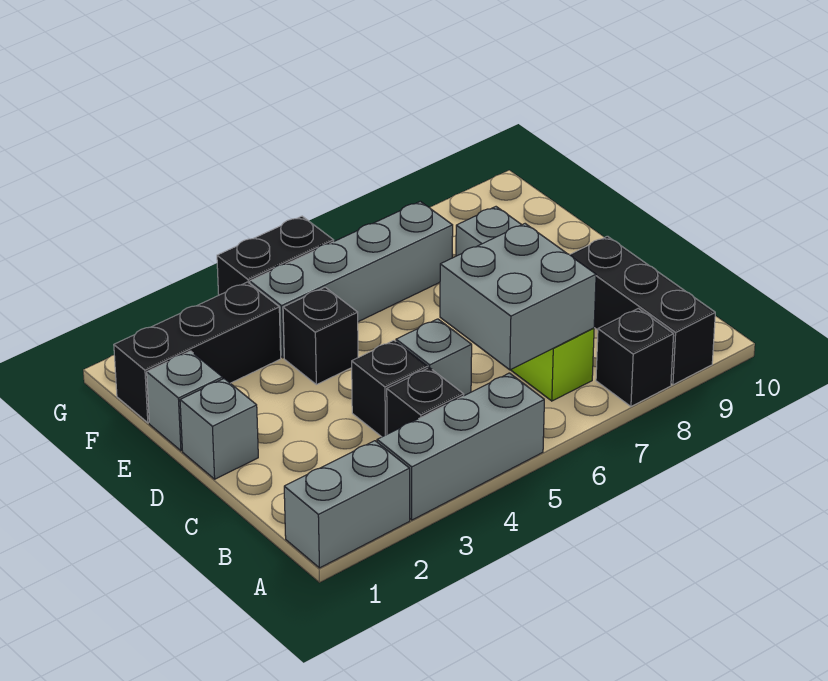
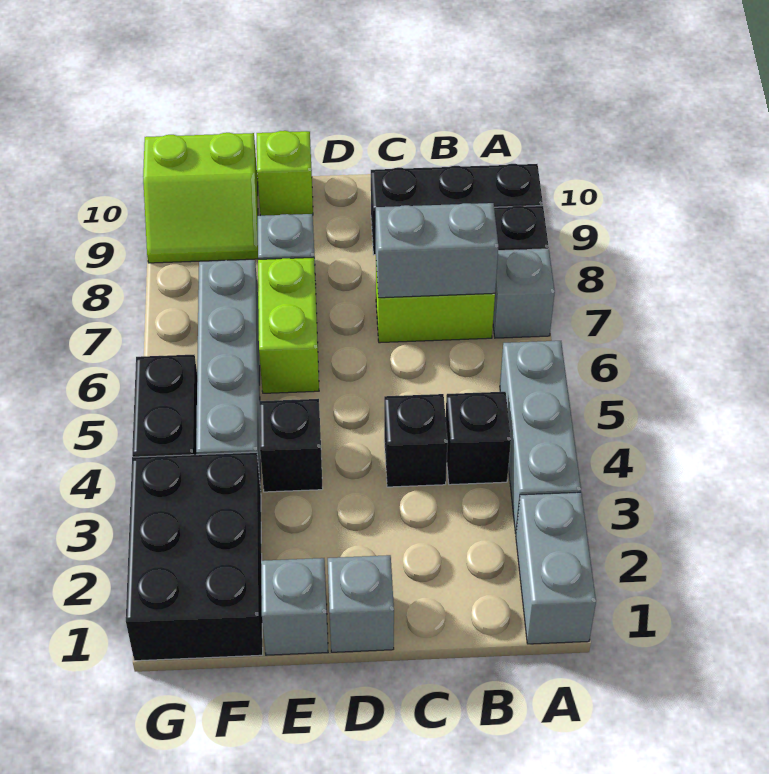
grey brick B6:C7 level 2 -> grey brick B7:C7 level 2
grey brick C5 level 1 -> grey brick A7 level 1
none -> lime brick E6:E7 level 1
none -> lime brick E10 level 1
black brick F1:F3 level 1 -> black brick F1:G3 level 1
none -> lime slope F9:G10 level 1 top 10

